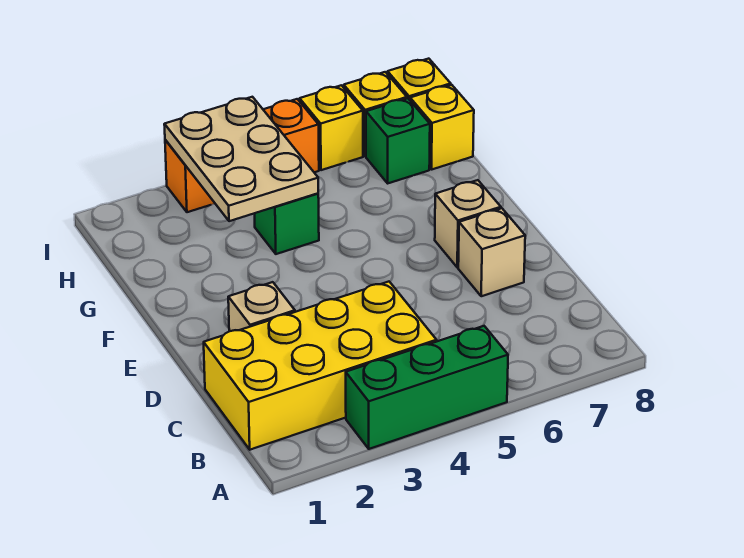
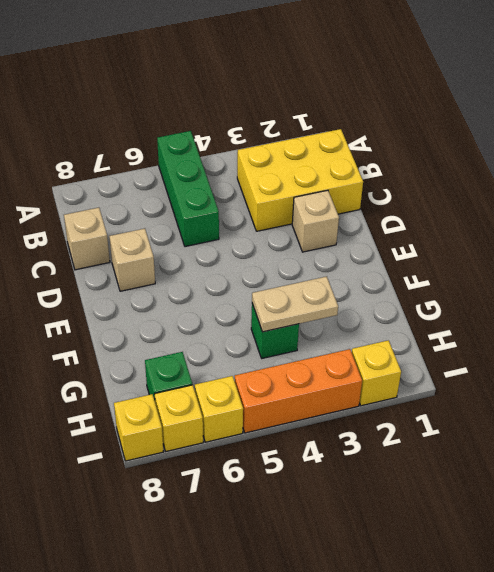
green brick A3:A5 level 1 -> green brick A5:C5 level 1
yellow brick B1:C4 level 1 -> yellow brick B1:C3 level 1
tan brick E7 level 1 -> tan brick C8 level 1
tan plate G3:I4 level 2 -> tan plate G3:G4 level 2
yellow brick H8 level 1 -> yellow brick I2 level 1

